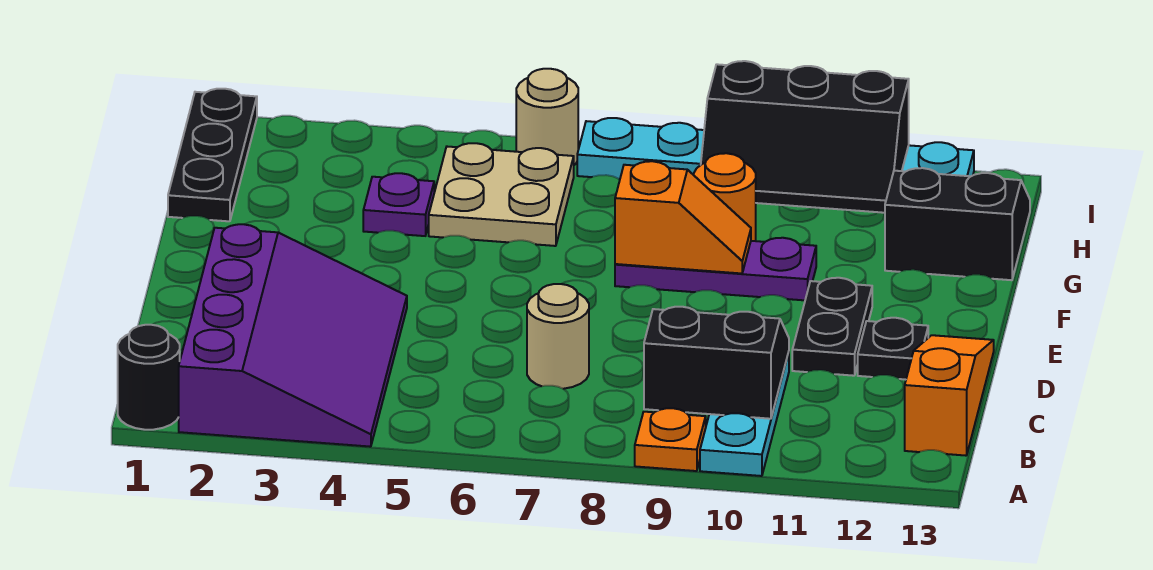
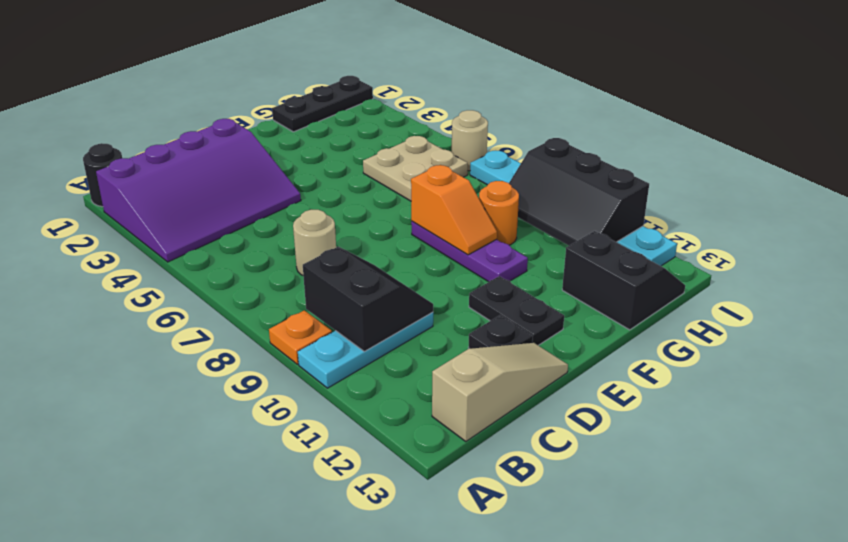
orange slope B13:D13 level 1 top B -> tan slope B13:D13 level 1 top B
black plate D11:E11 level 1 -> black plate E11:E12 level 1
purple plate G4 level 1 -> none

